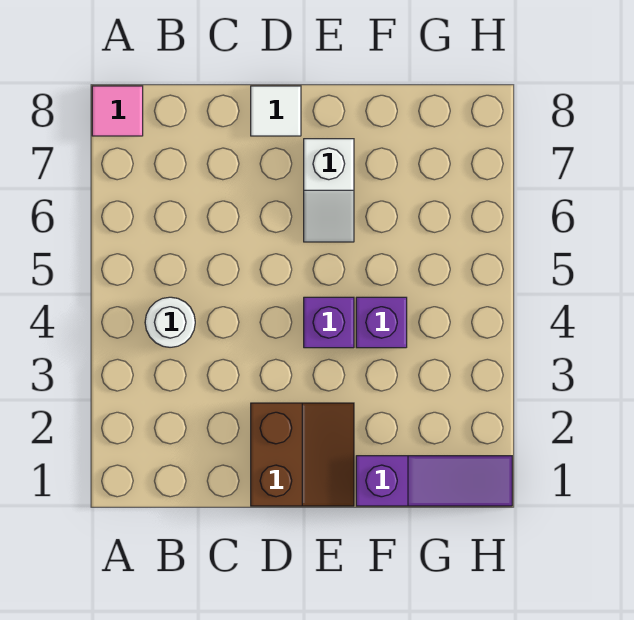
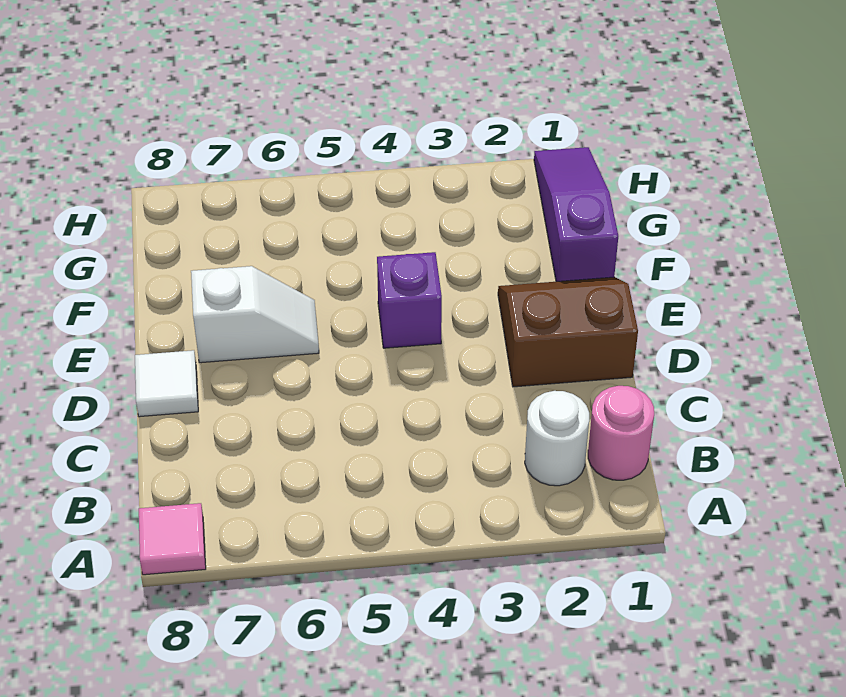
none -> pink round brick B1 level 1
white round brick B4 level 1 -> white round brick B2 level 1
purple brick F4 level 1 -> none

